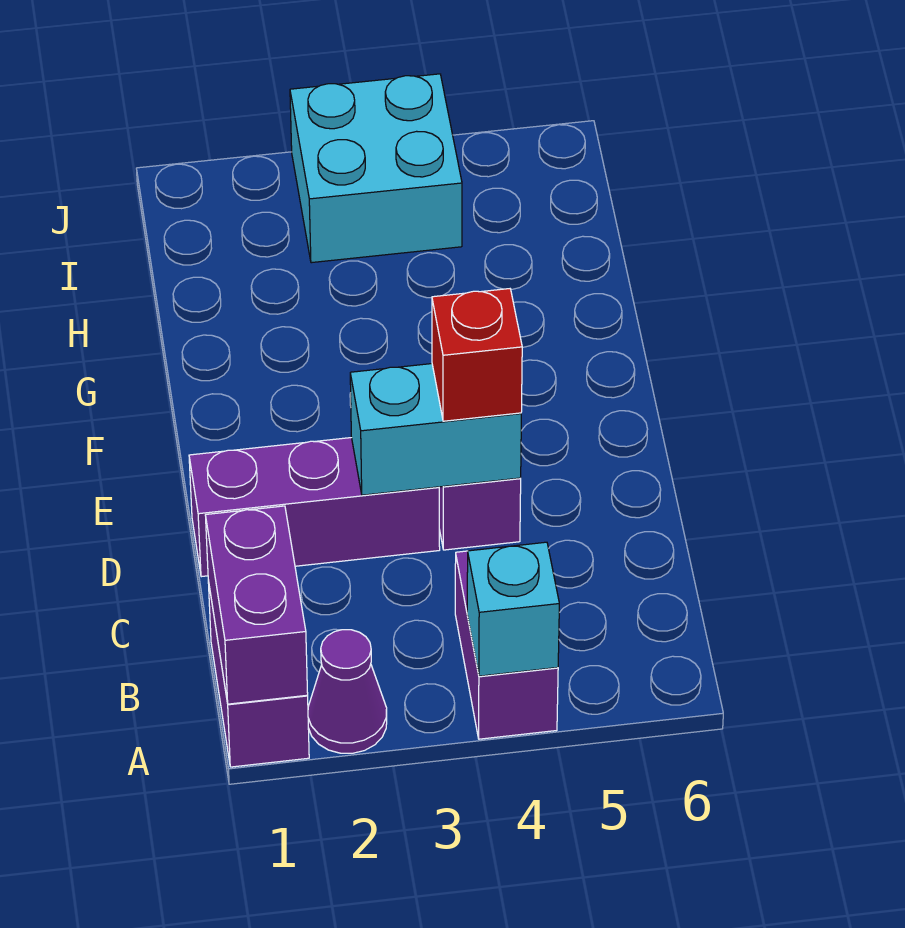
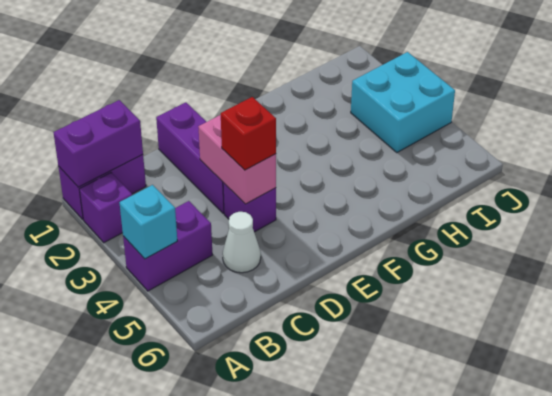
purple cone A2 level 1 -> purple brick A2 level 1
none -> white cone C5 level 1
cyan brick D3:D4 level 2 -> pink brick D3:D4 level 2

